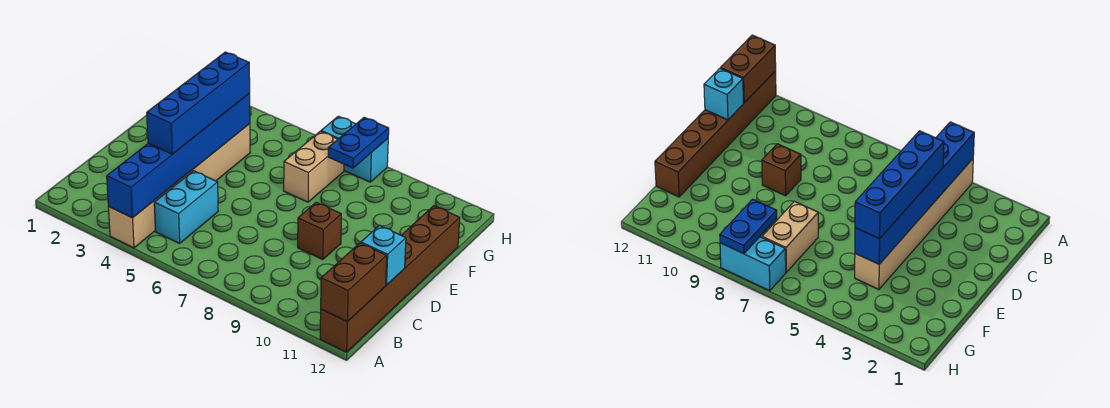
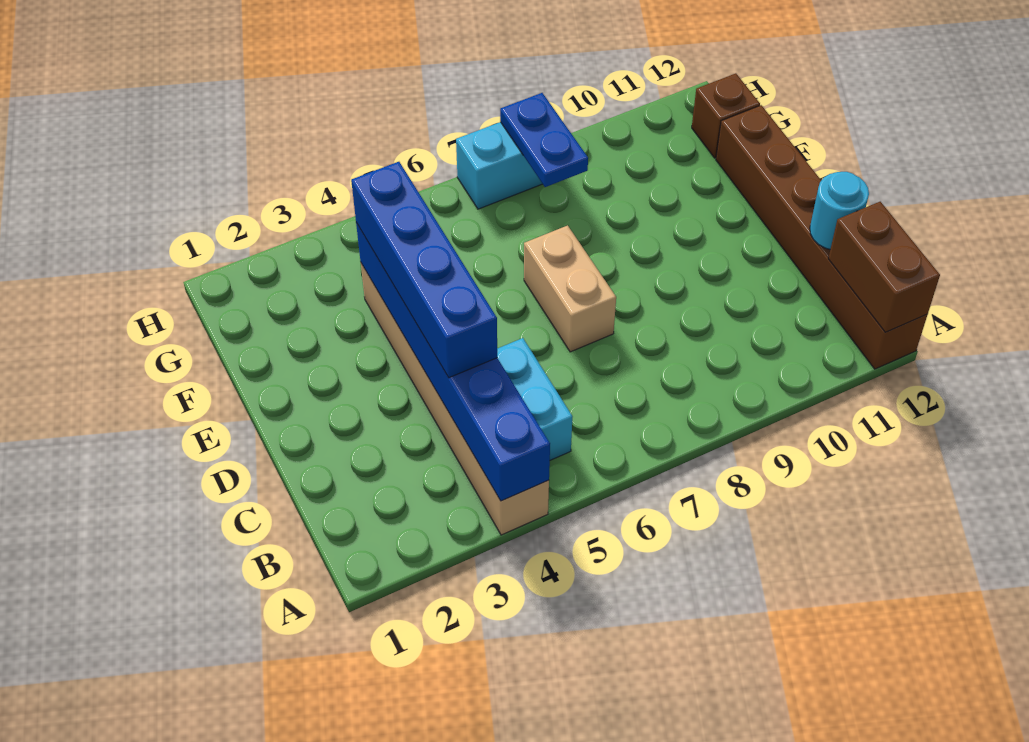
cyan brick C12 level 2 -> cyan round brick C12 level 2
brown brick D9 level 1 -> brown brick G12 level 1
tan brick F7:G7 level 1 -> tan brick D7:E7 level 1

